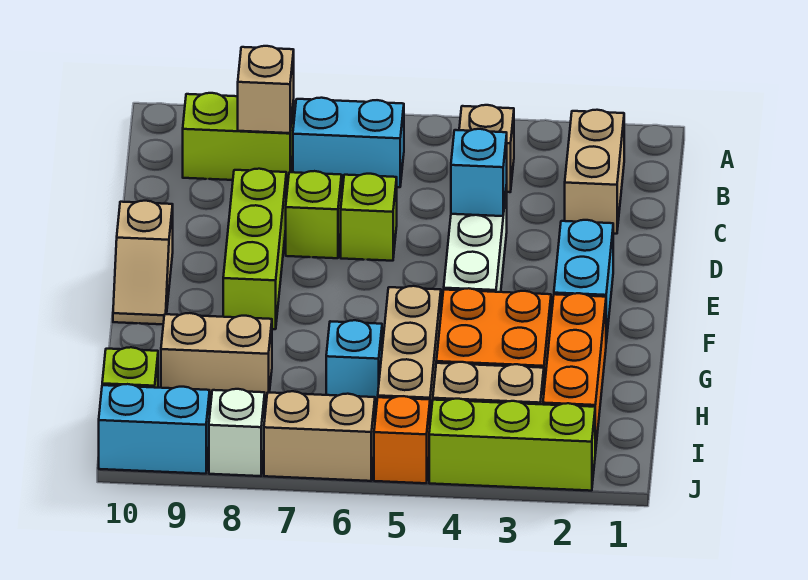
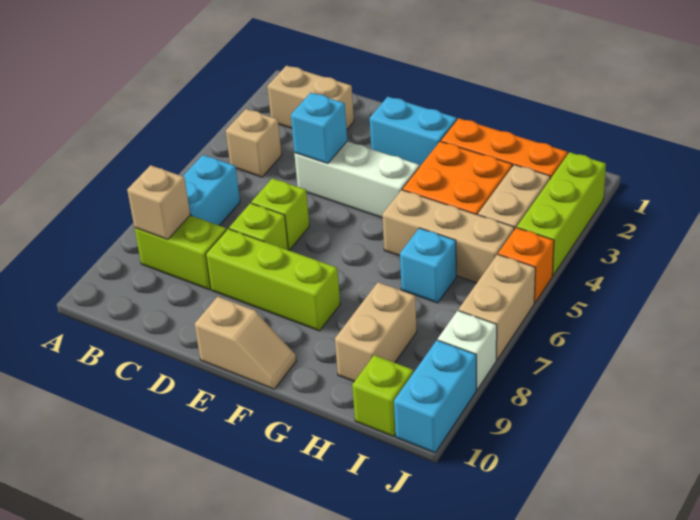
lime brick B8:B9 level 1 -> lime brick B8:C8 level 1

